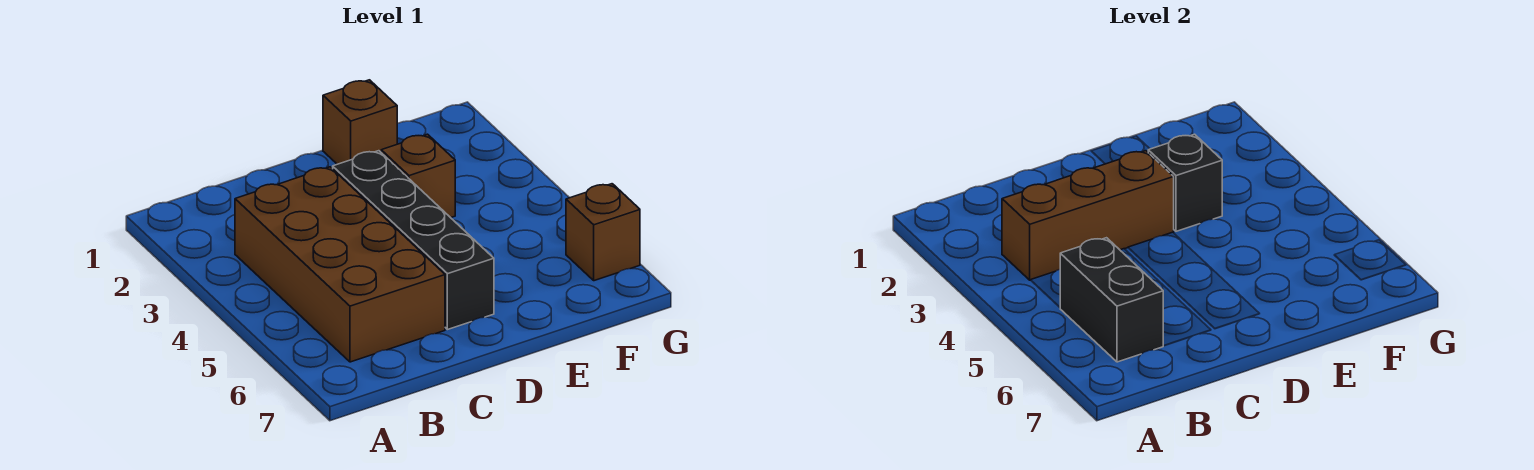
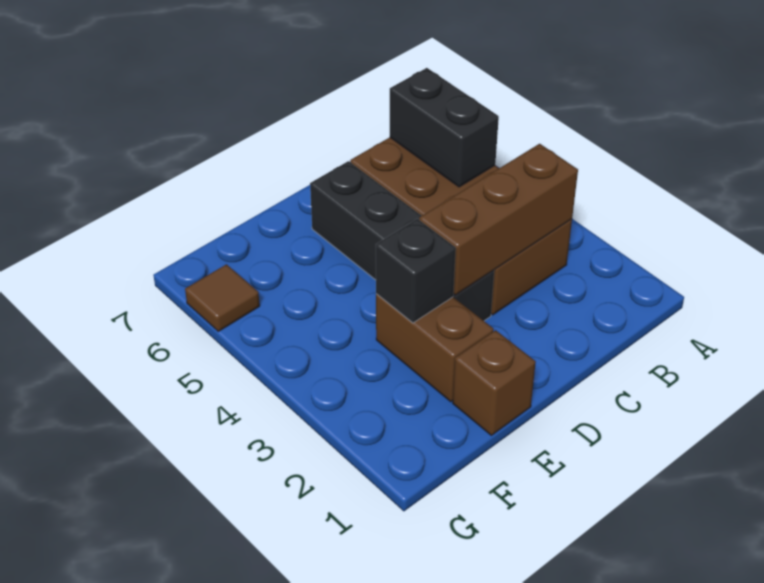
brown brick E3 level 1 -> brown brick E2:E3 level 1
brown brick G6 level 1 -> brown tile G6 level 1

